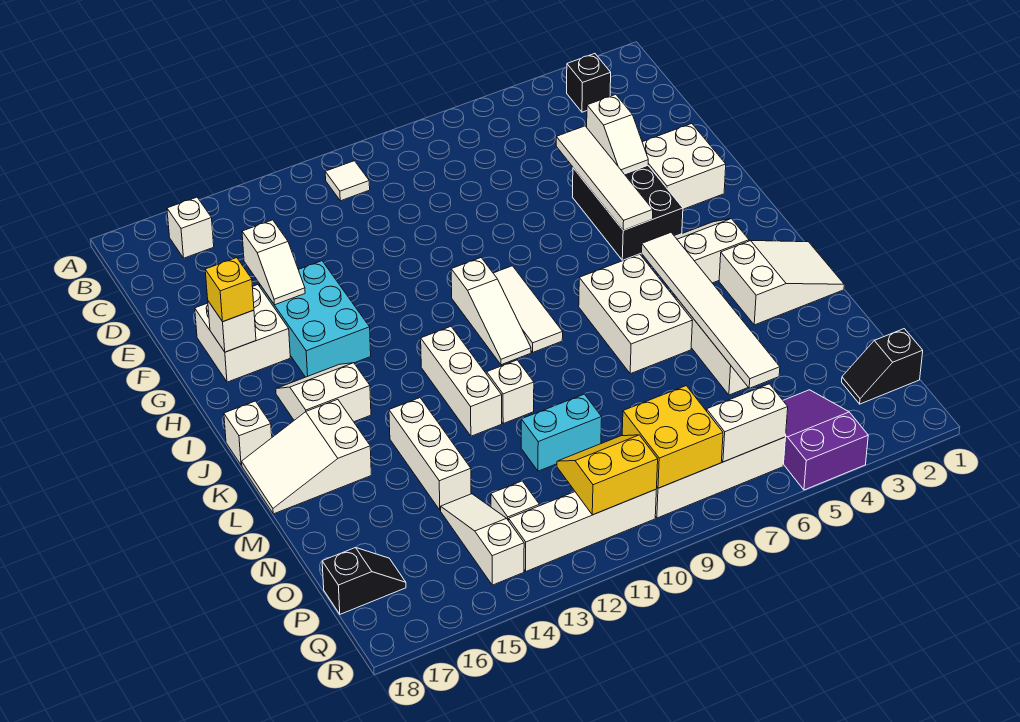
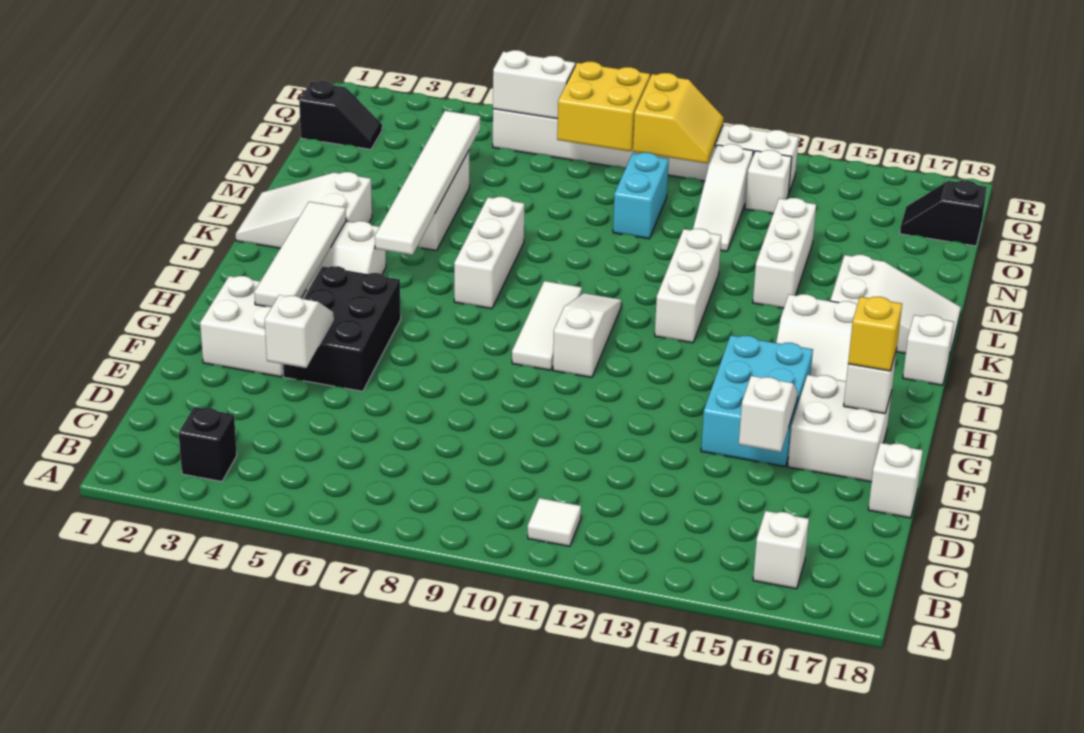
white tile E5:H5 level 2 -> white tile G3:J3 level 2
white brick J6:L7 level 1 -> white brick J7:L7 level 1
white brick L11 level 1 -> white brick E18 level 1
cyan brick N10:N11 level 1 -> cyan brick N10:O10 level 1
white slope O14:Q14 level 1 top Q -> white slope N12:P12 level 1 top P
purple slope P4:R5 level 1 top R -> none
yellow slope P10:Q11 level 2 top Q -> yellow slope P10:Q11 level 2 top 10

